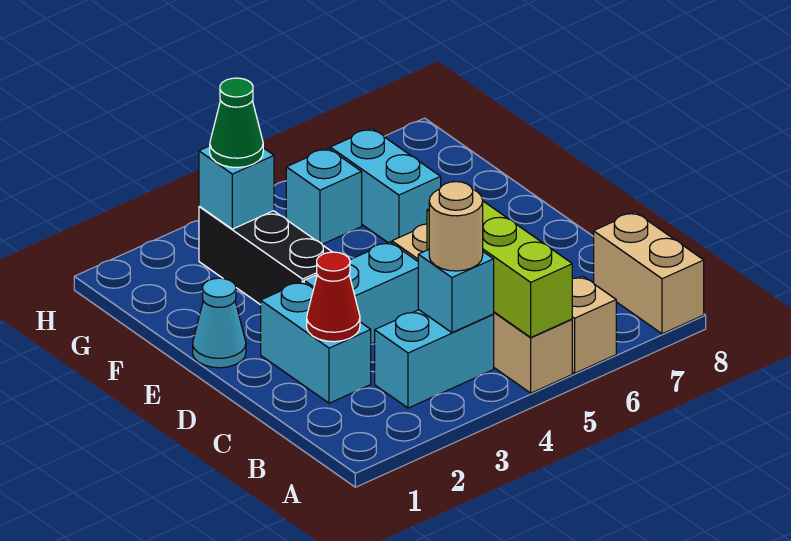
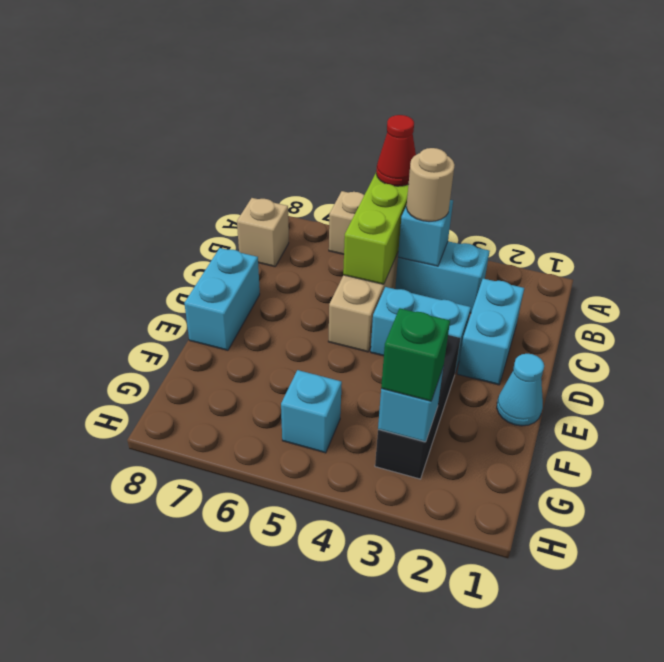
tan brick A8:B8 level 1 -> tan brick B8 level 1
red cone C2 level 2 -> red cone A5 level 3
cyan brick F6:G6 level 1 -> cyan brick D8:E8 level 1
green cone G3 level 3 -> green brick G3 level 3

